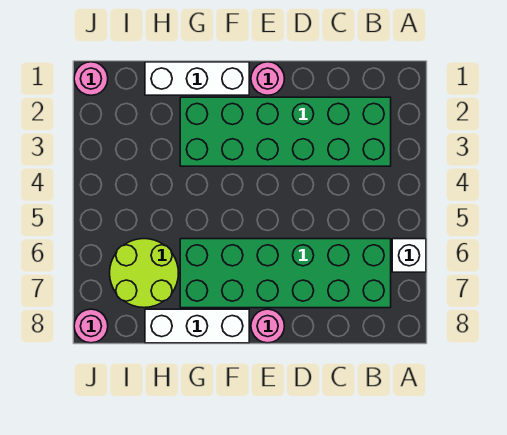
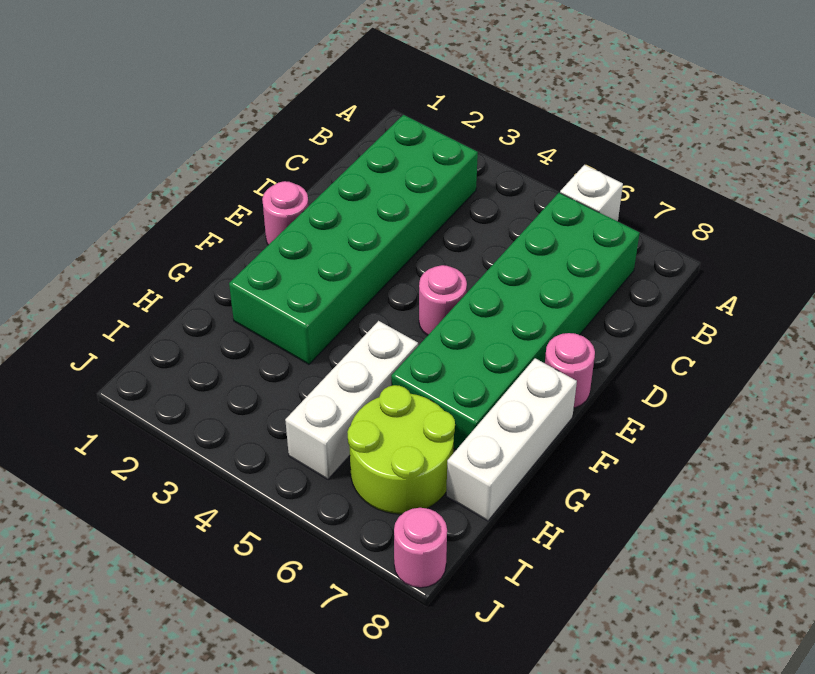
white brick F1:H1 level 1 -> white brick G5:I5 level 1
pink round brick J1 level 1 -> pink round brick E5 level 1

